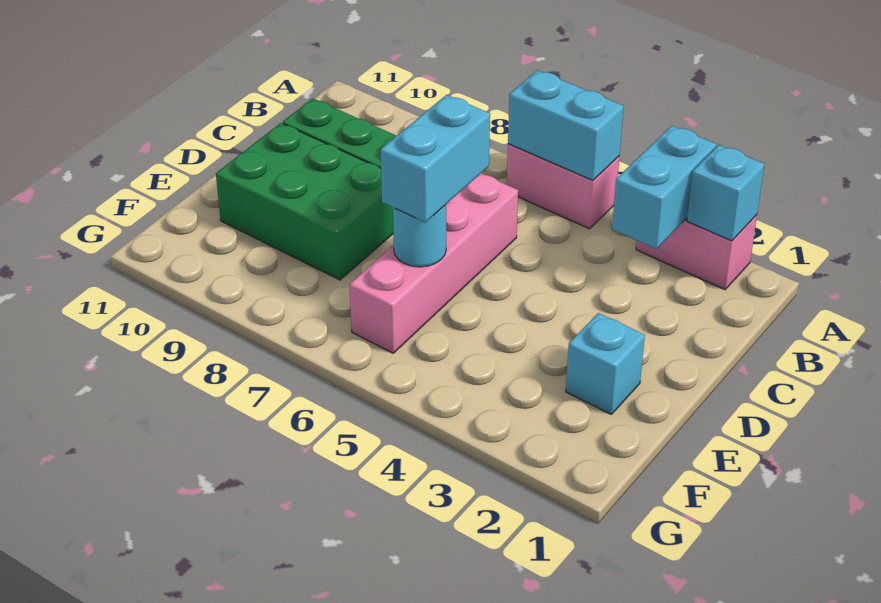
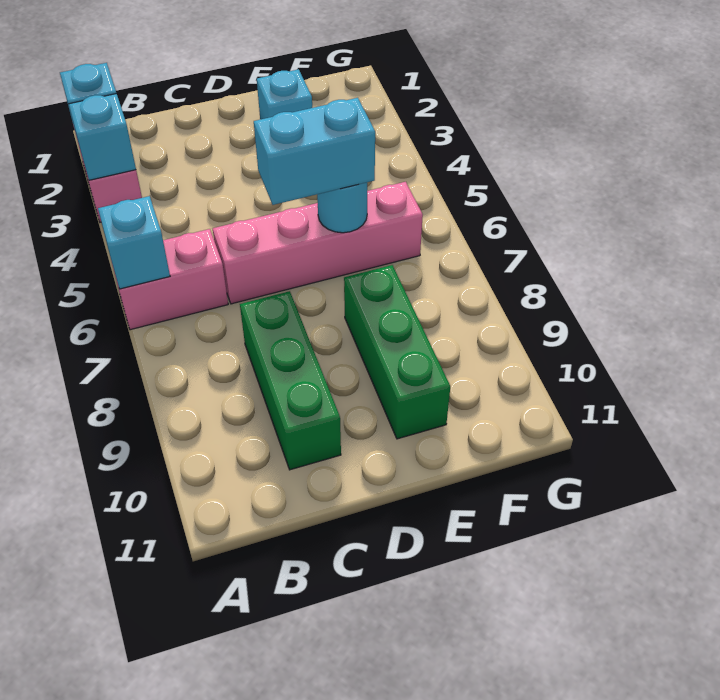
cyan brick A3:B3 level 2 -> cyan brick A3 level 2
pink brick A5:A6 level 1 -> pink brick A6:B6 level 1
cyan brick A5:A6 level 2 -> cyan brick A6 level 2
green brick D8:E10 level 1 -> green brick E8:E10 level 1

